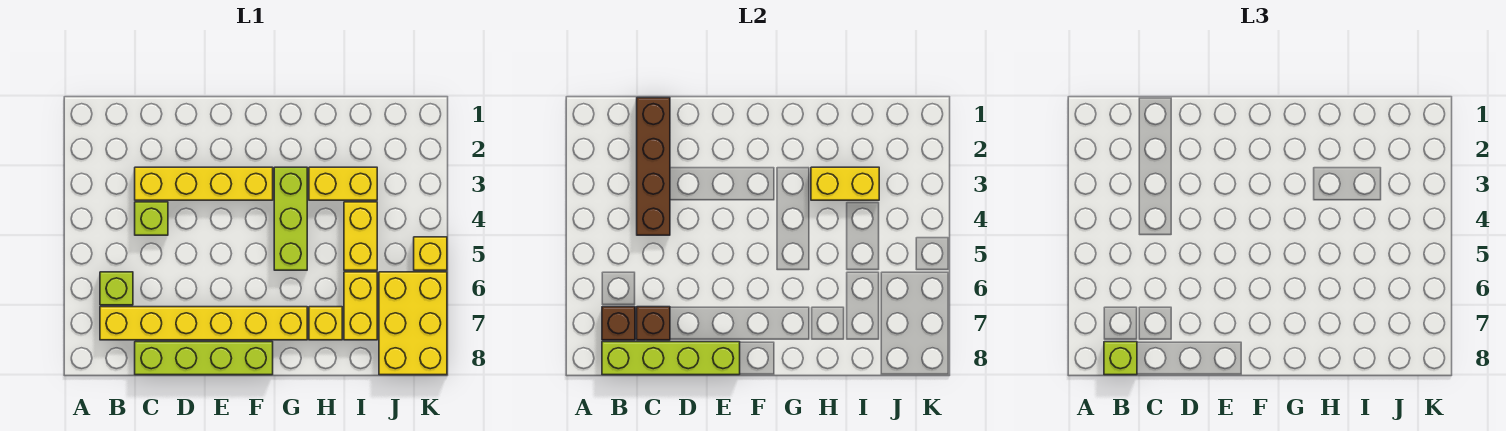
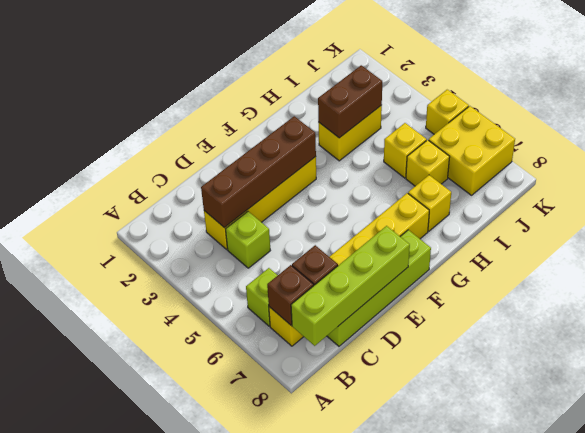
lime brick B8 level 3 -> none
brown brick C1:C4 level 2 -> brown brick C3:F3 level 2
lime brick G3:G5 level 1 -> none
yellow brick H3:I3 level 2 -> brown brick H3:I3 level 2
yellow brick I4:I5 level 1 -> yellow brick I5 level 1
yellow brick I6:I7 level 1 -> yellow brick I6 level 1
yellow brick J6:K8 level 1 -> yellow brick J6:K7 level 1

